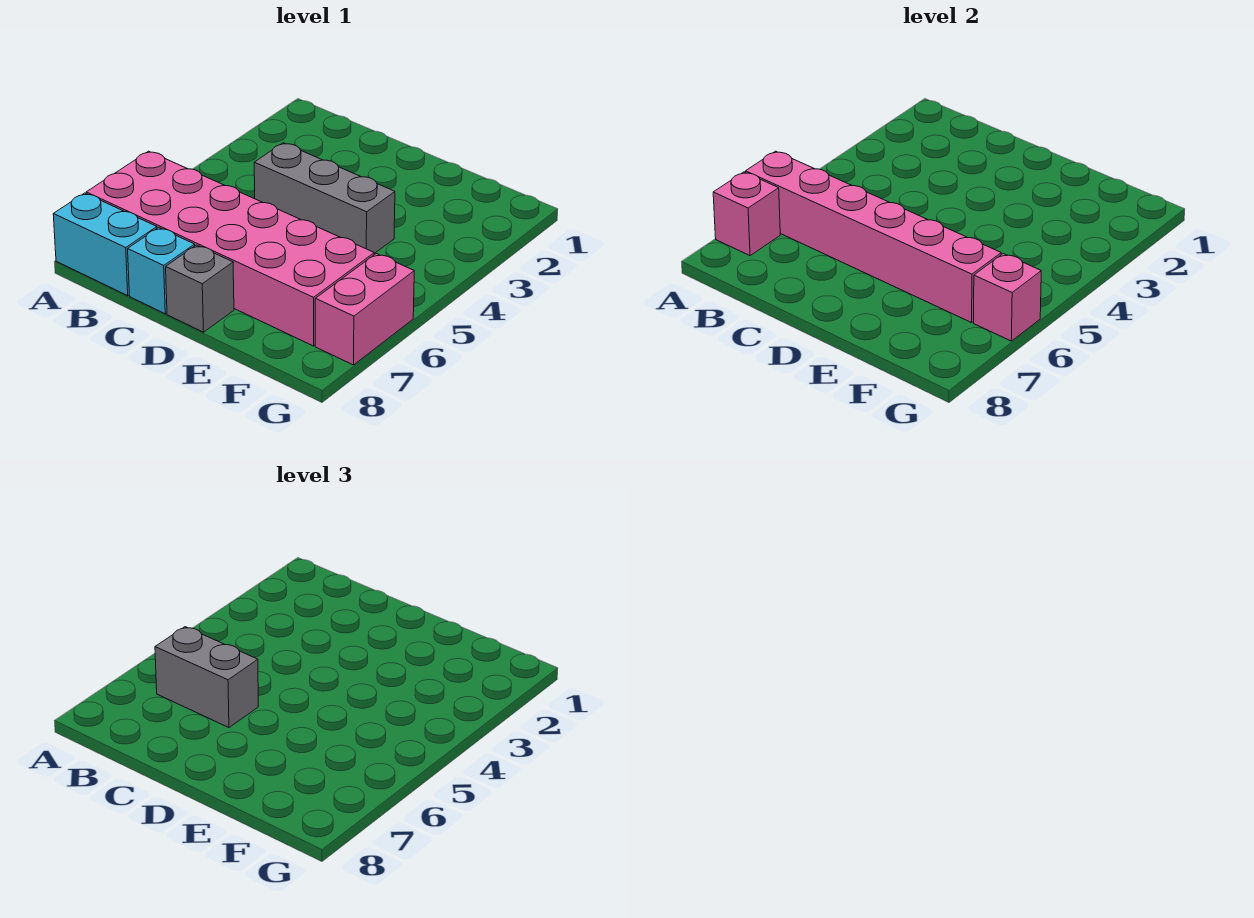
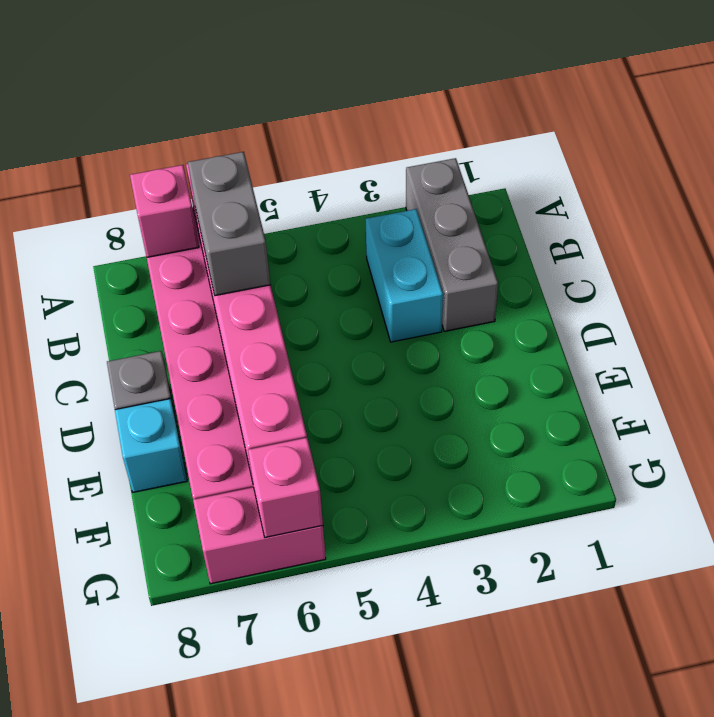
cyan brick A8:B8 level 1 -> cyan brick B3:C3 level 1
grey brick C4:E4 level 1 -> grey brick A2:C2 level 1
cyan brick C8 level 1 -> cyan brick E8 level 1

